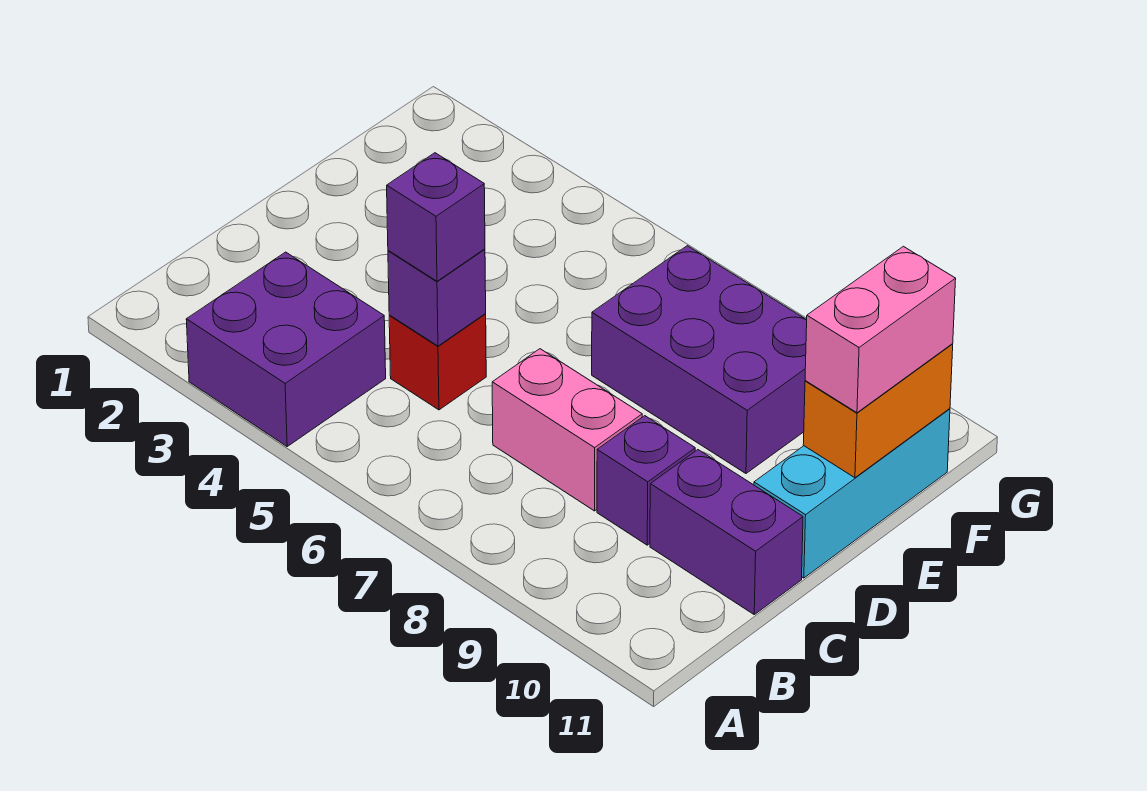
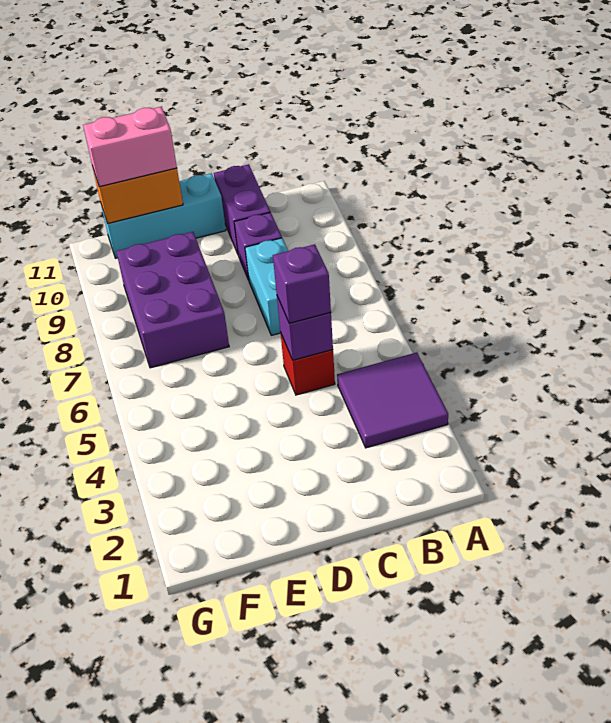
purple brick A3:B4 level 1 -> purple tile A3:B4 level 1
pink brick C7:C8 level 1 -> cyan brick C7:C8 level 1

